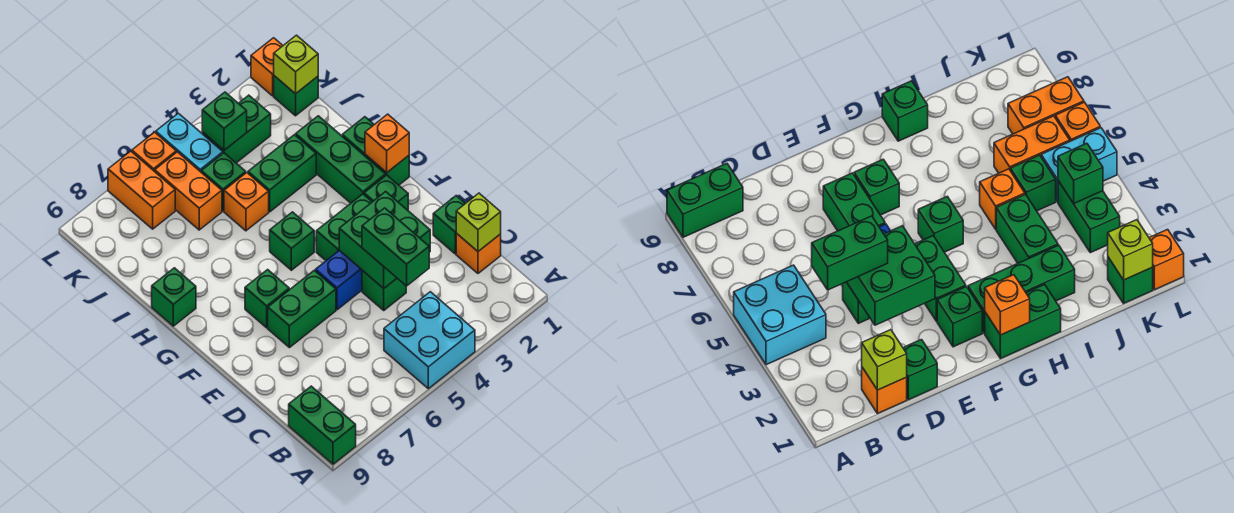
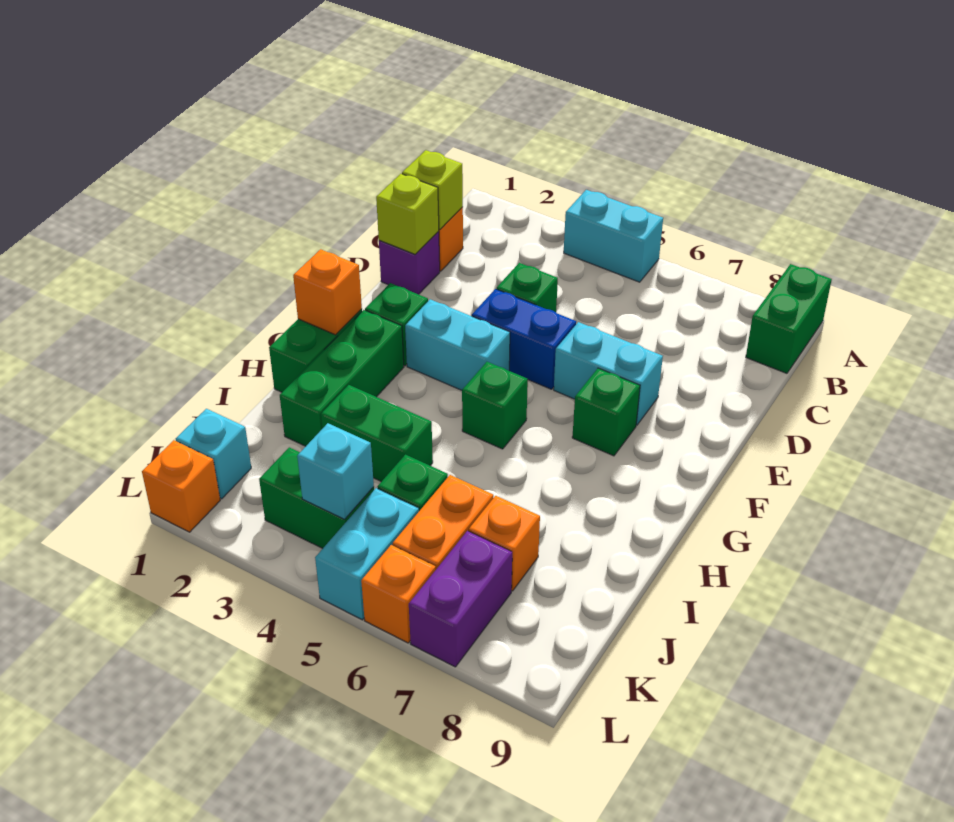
cyan brick A4:B5 level 1 -> cyan brick A4:A5 level 1
green brick C4:D4 level 3 -> none
green brick D1 level 1 -> purple brick D1 level 1
green brick D3:E4 level 2 -> none
green brick E6:E7 level 1 -> cyan brick E6:E7 level 1
green brick F3:F4 level 1 -> cyan brick F3:F4 level 1
green brick H9 level 1 -> none
orange brick I5 level 1 -> orange brick J7 level 1
green brick K1 level 1 -> cyan brick K1 level 1
lime brick K1 level 2 -> lime brick D1 level 2
green brick K4 level 2 -> cyan brick K4 level 2
orange brick K7:L7 level 1 -> purple brick K7:L7 level 1

